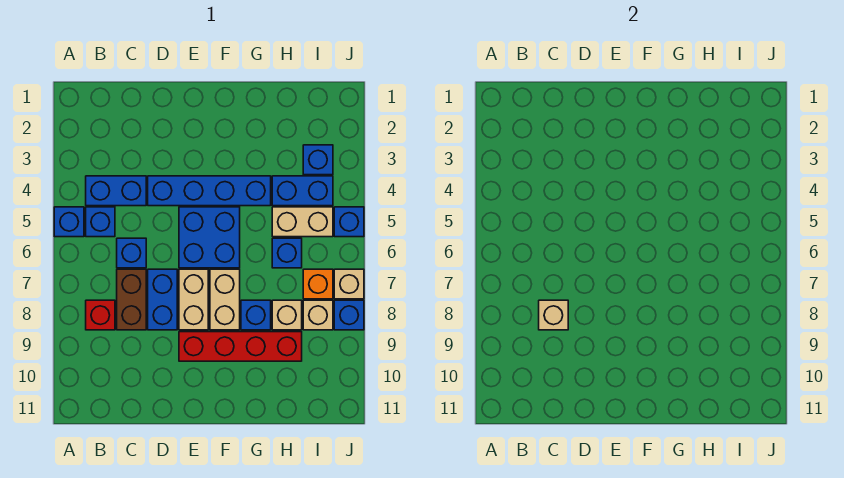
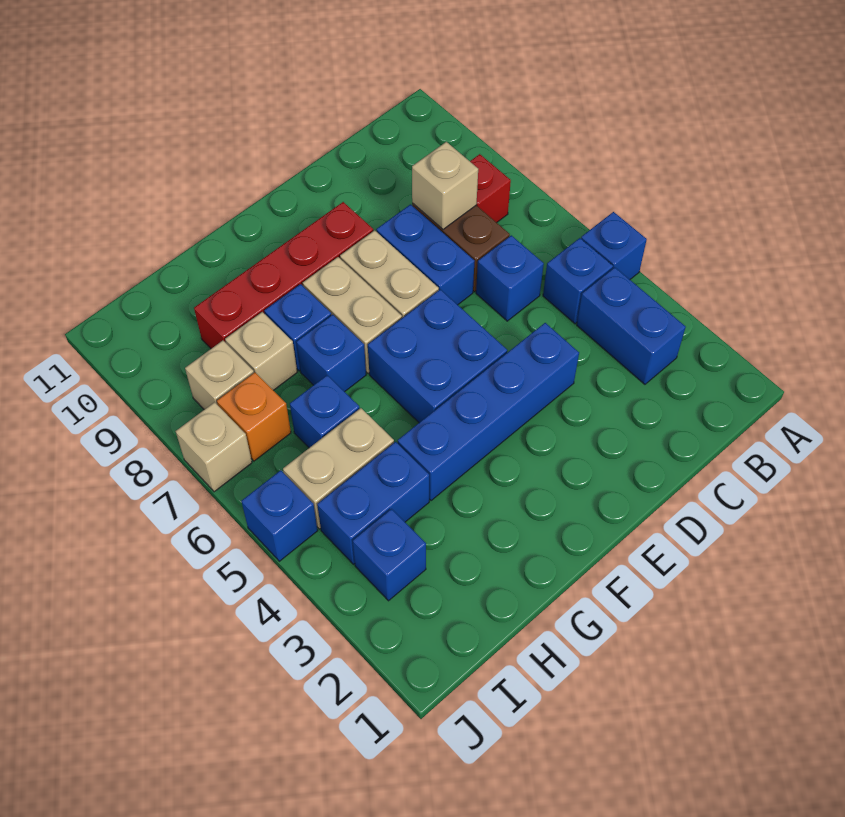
blue brick B4:C4 level 1 -> blue brick B3:B4 level 1
blue brick J8 level 1 -> blue brick G7 level 1

